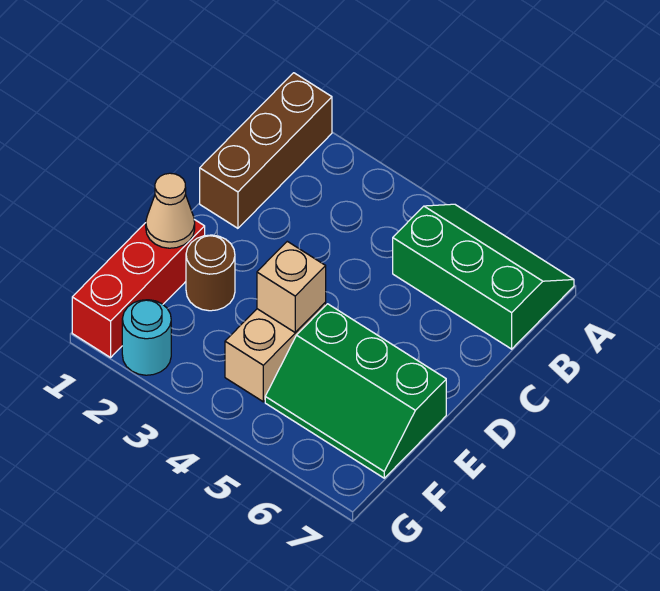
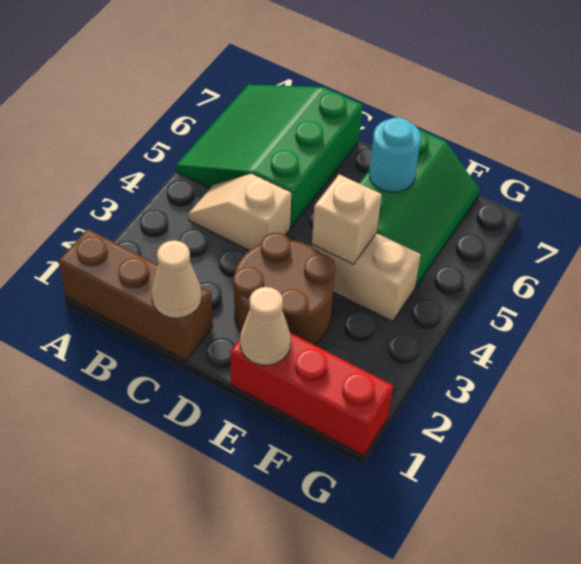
green slope A5:B7 level 1 top B -> green slope A5:C7 level 1 top C
none -> tan slope B4:C4 level 1 top C
none -> tan cone C1 level 2
brown round brick E2 level 1 -> brown round brick D2:E3 level 1
cyan round brick G2 level 1 -> cyan round brick E6 level 2

